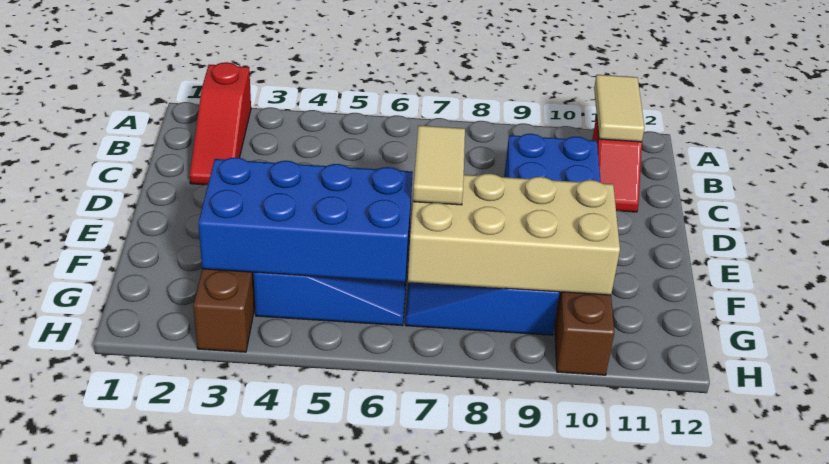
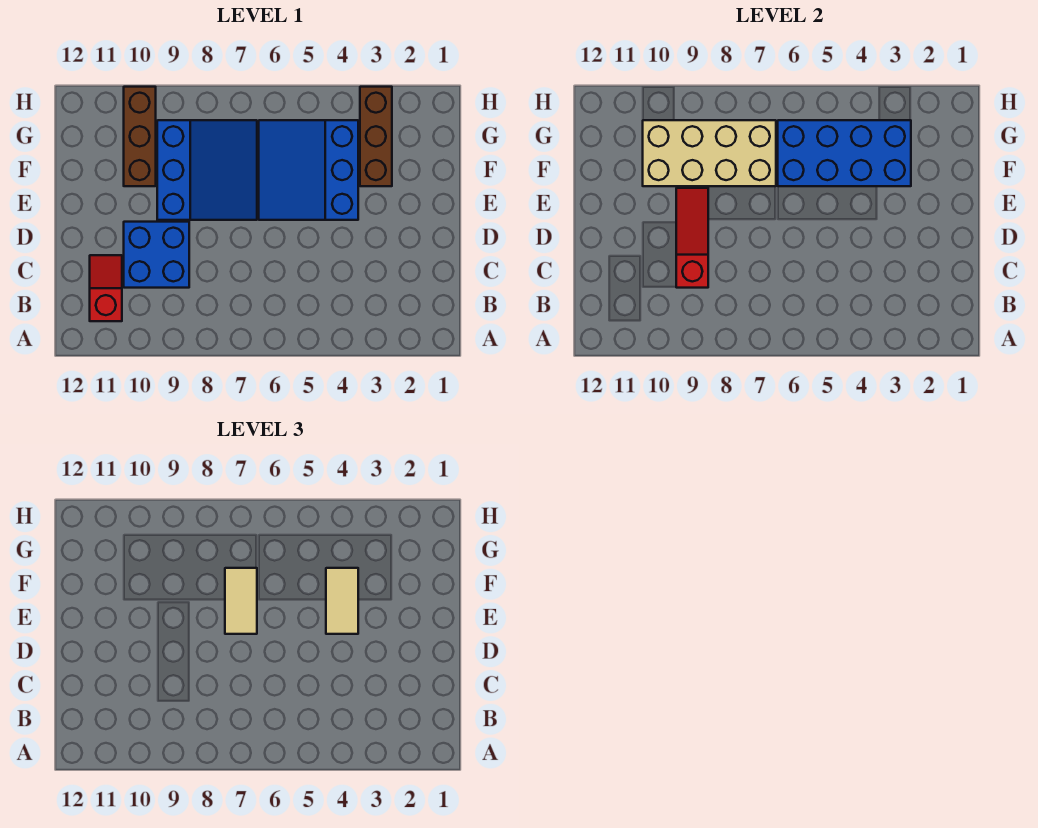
red slope A2:C2 level 1 top A -> red slope C9:E9 level 2 top C
tan tile A11:B11 level 2 -> tan tile E4:F4 level 3

